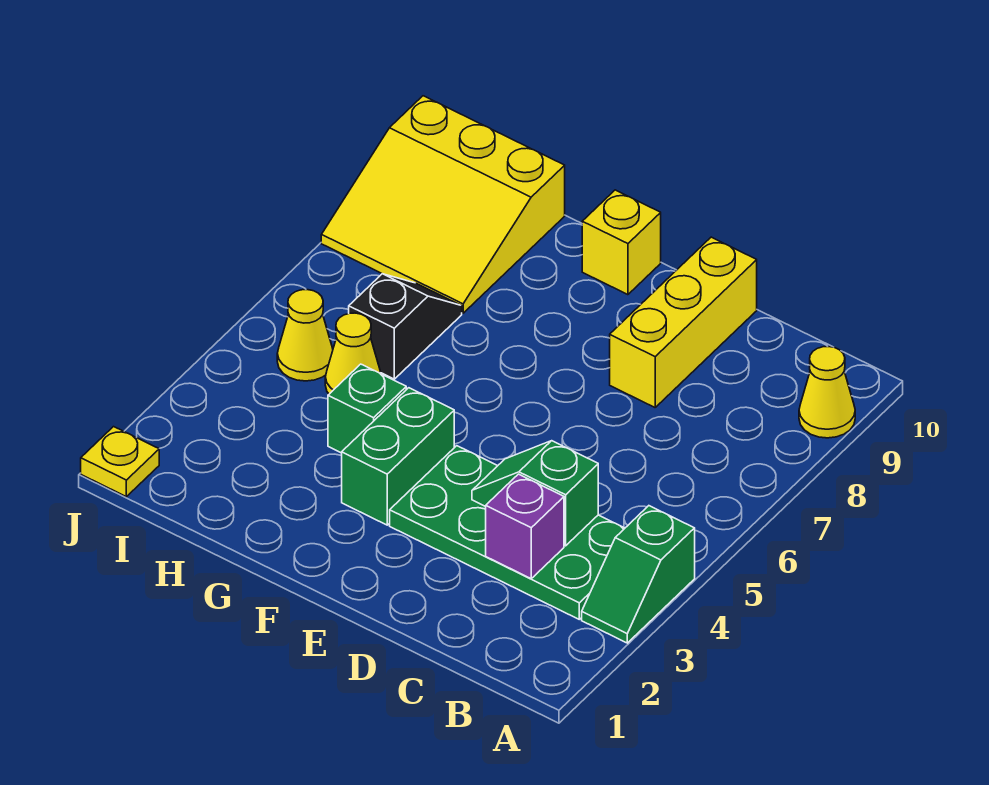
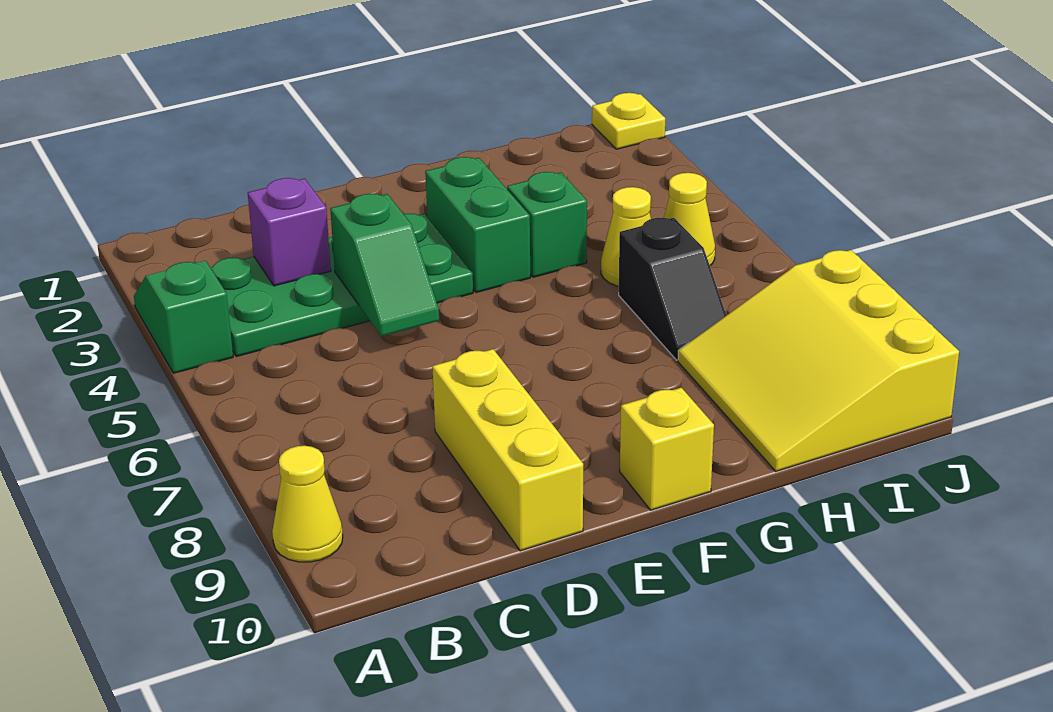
green slope C4:D4 level 2 top C -> green slope D4:D5 level 2 top 4
yellow slope H8:J10 level 1 top 10 -> yellow slope H8:J10 level 1 top J

